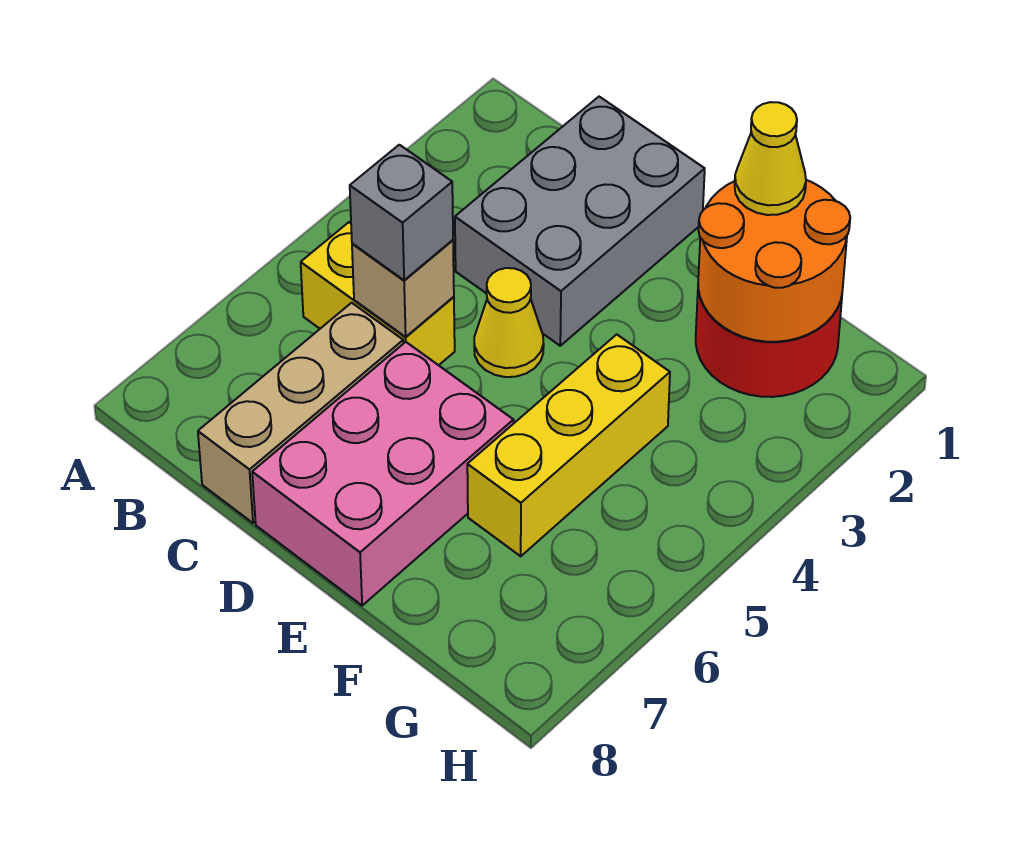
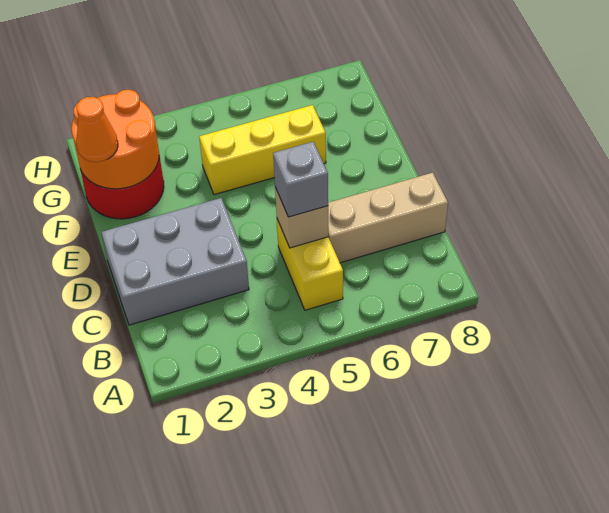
yellow cone D4 level 1 -> none
pink brick D6:E8 level 1 -> none
yellow cone F1 level 3 -> orange cone F1 level 3

